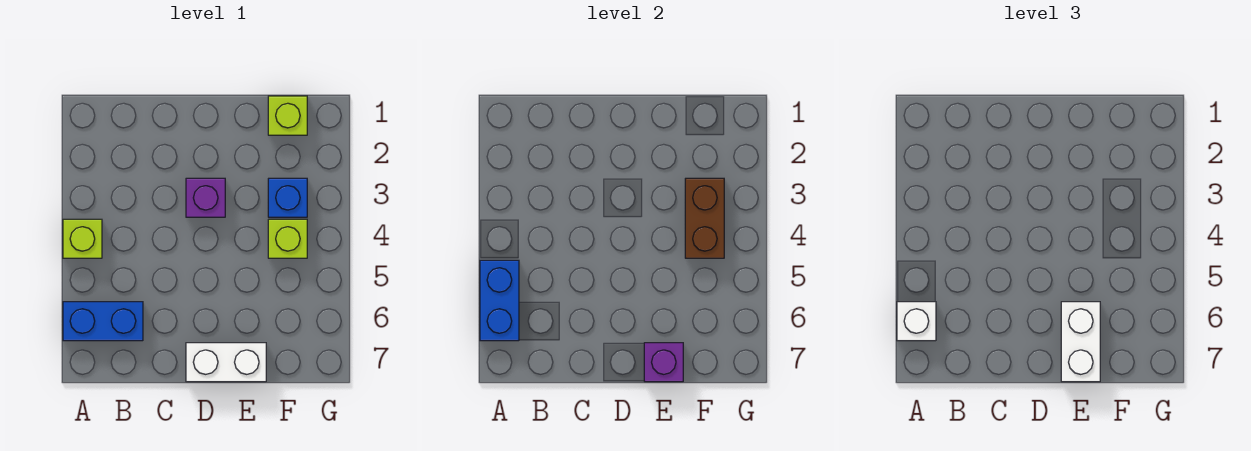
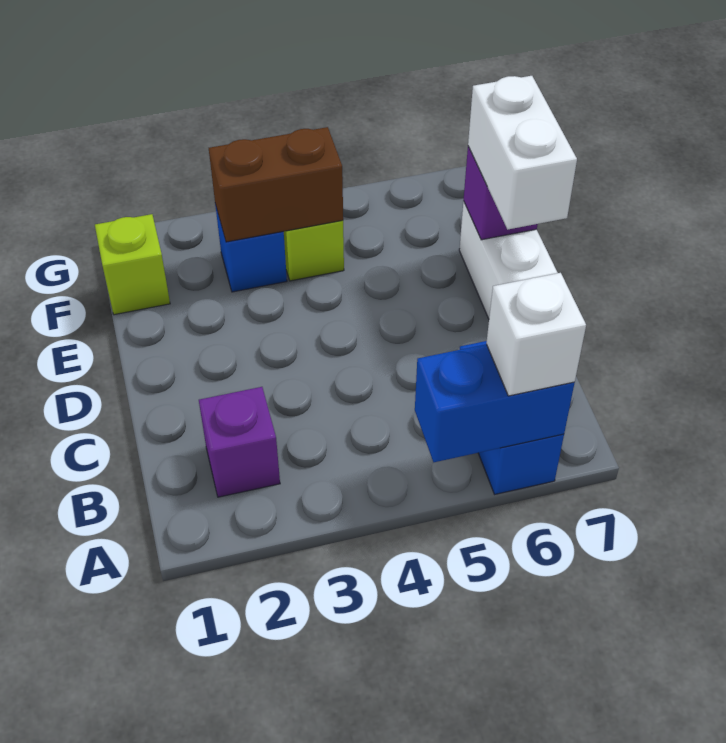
lime brick A4 level 1 -> none
purple brick D3 level 1 -> purple brick B2 level 1
white brick E6:E7 level 3 -> white brick D7:E7 level 3

